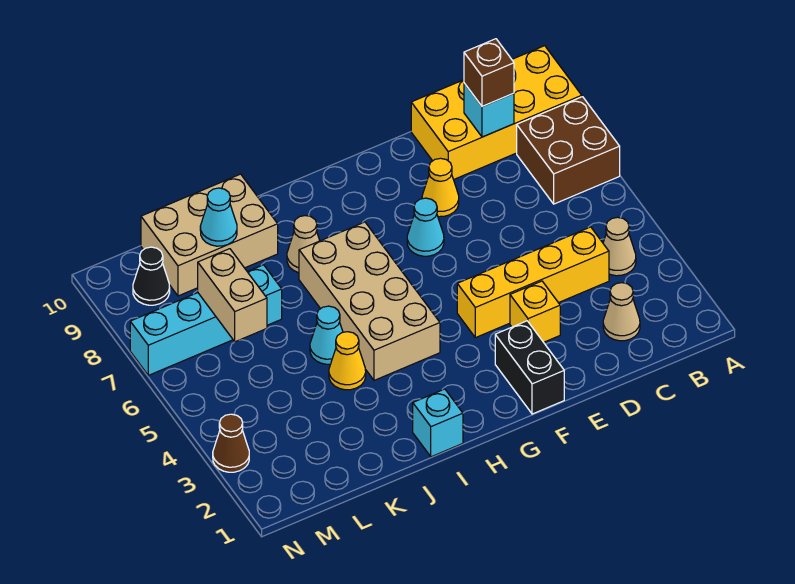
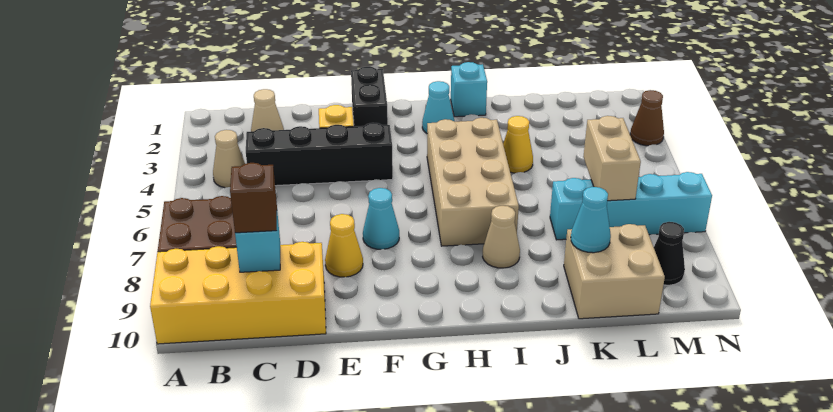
yellow brick C4:F4 level 1 -> black brick C4:F4 level 1
cyan cone J5 level 1 -> cyan cone H2 level 1
tan brick J9:L10 level 1 -> tan brick K9:L10 level 1

